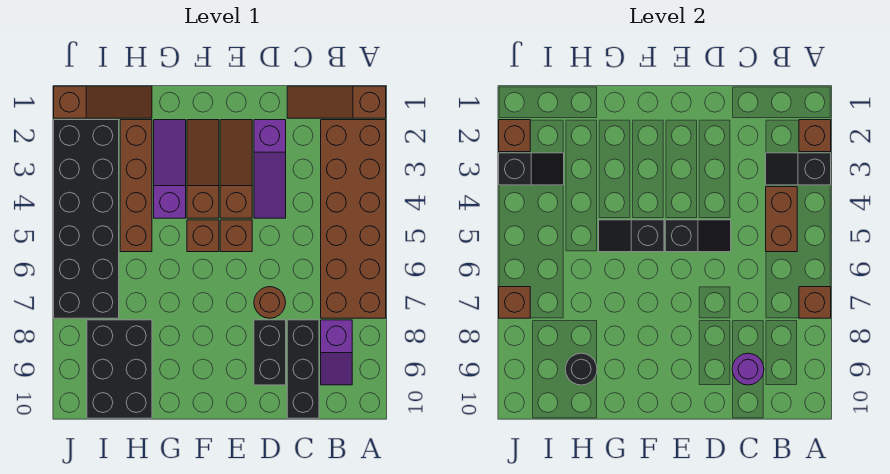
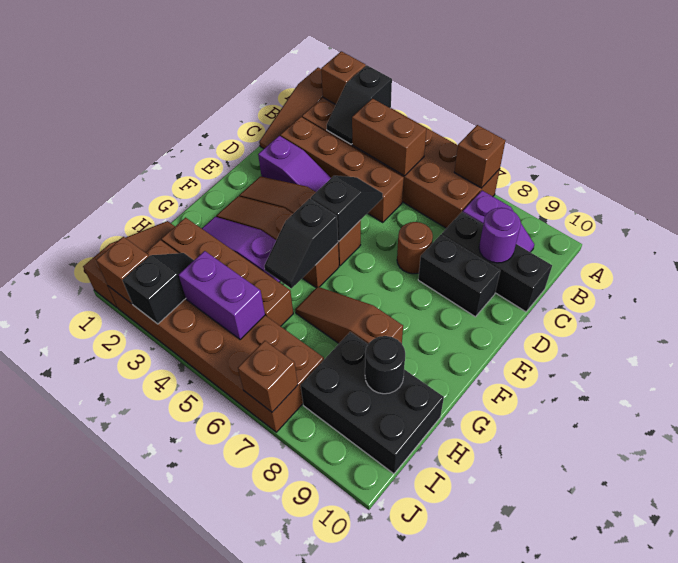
none -> brown brick C2:C5 level 1
none -> brown slope G6:G8 level 1 top 8
black brick I2:J7 level 1 -> brown brick I2:J7 level 1
none -> purple brick I4:I5 level 2

